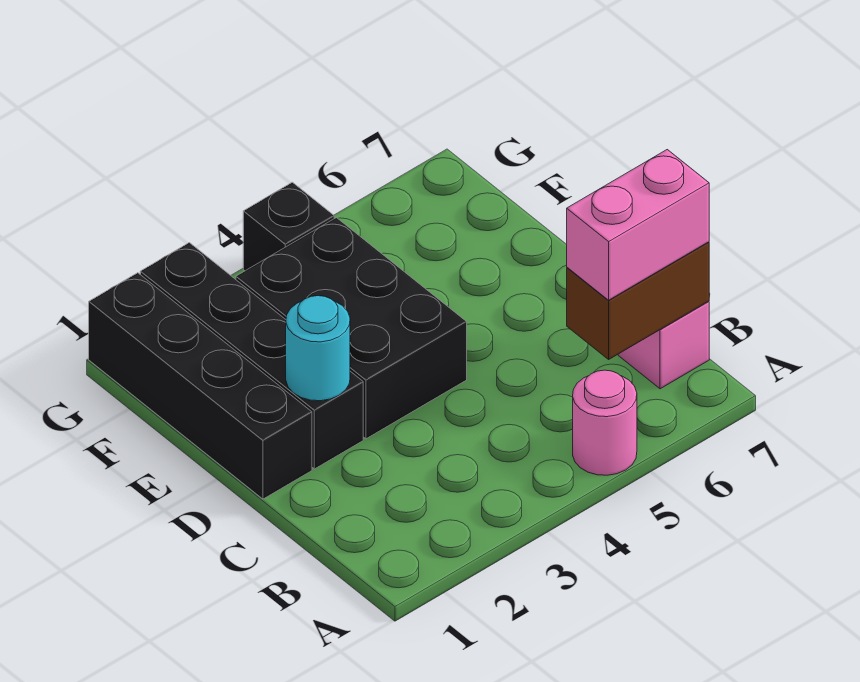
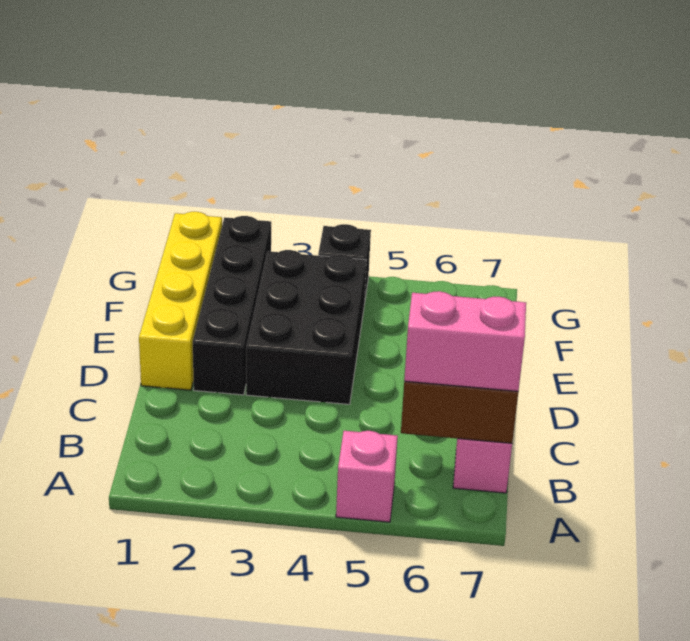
pink round brick A5 level 1 -> pink brick A5 level 1
black brick D1:G1 level 1 -> yellow brick D1:G1 level 1
cyan round brick D2 level 2 -> none

